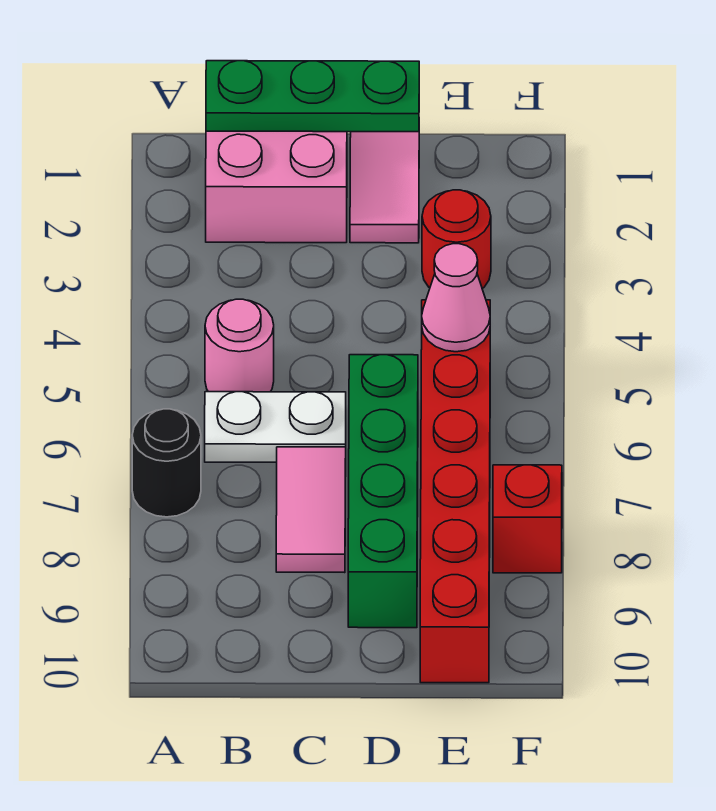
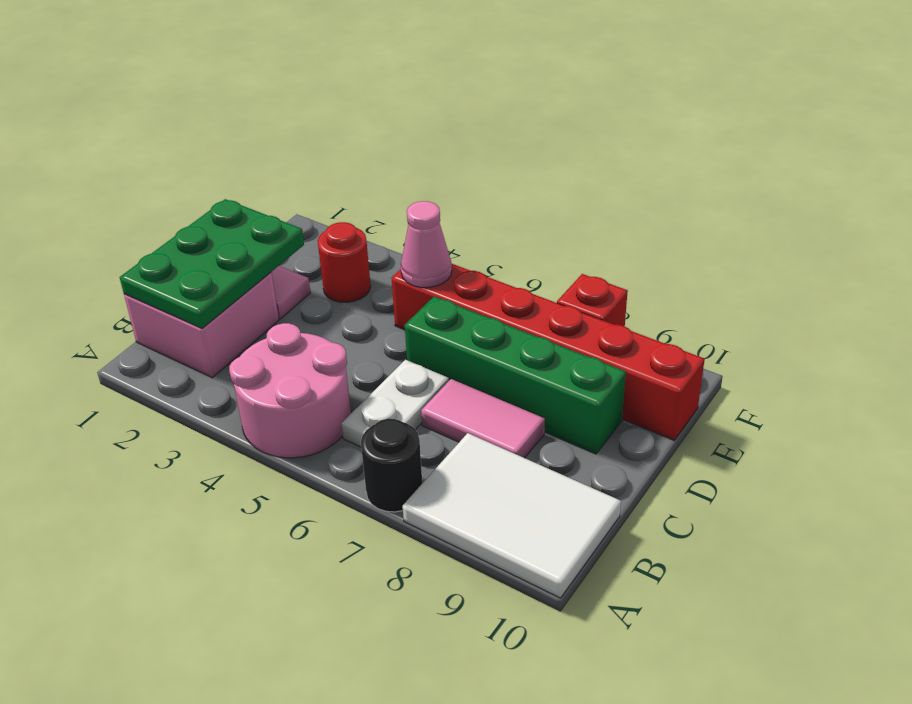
none -> white tile A8:B10 level 1
green plate B1:D1 level 2 -> green plate B1:D2 level 2
pink round brick B5 level 1 -> pink round brick A4:B5 level 1

